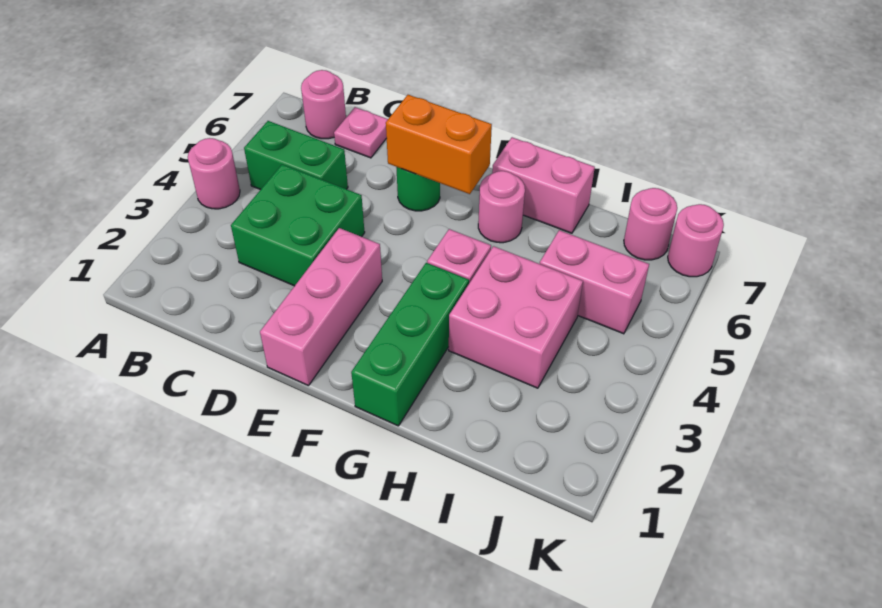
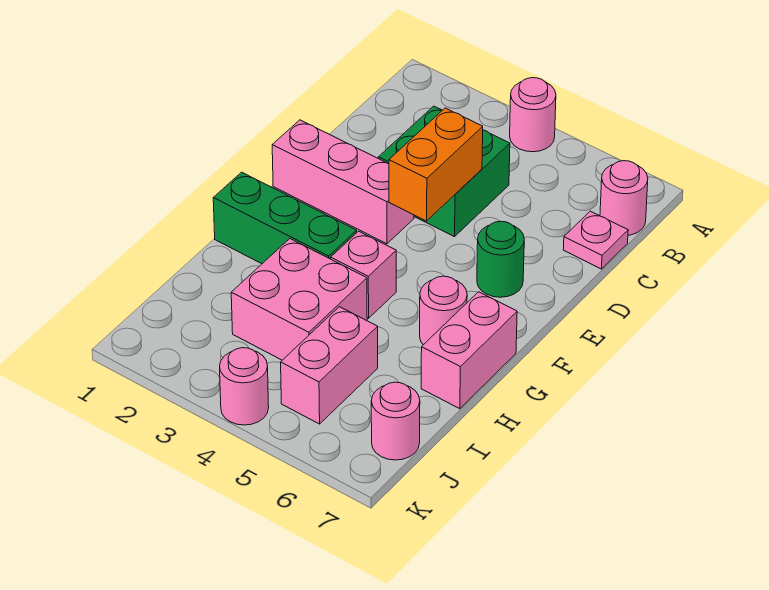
green brick B5:C5 level 1 -> none
orange brick E6:F6 level 2 -> orange brick D4:E4 level 2
pink round brick K7 level 1 -> pink round brick K4 level 1

